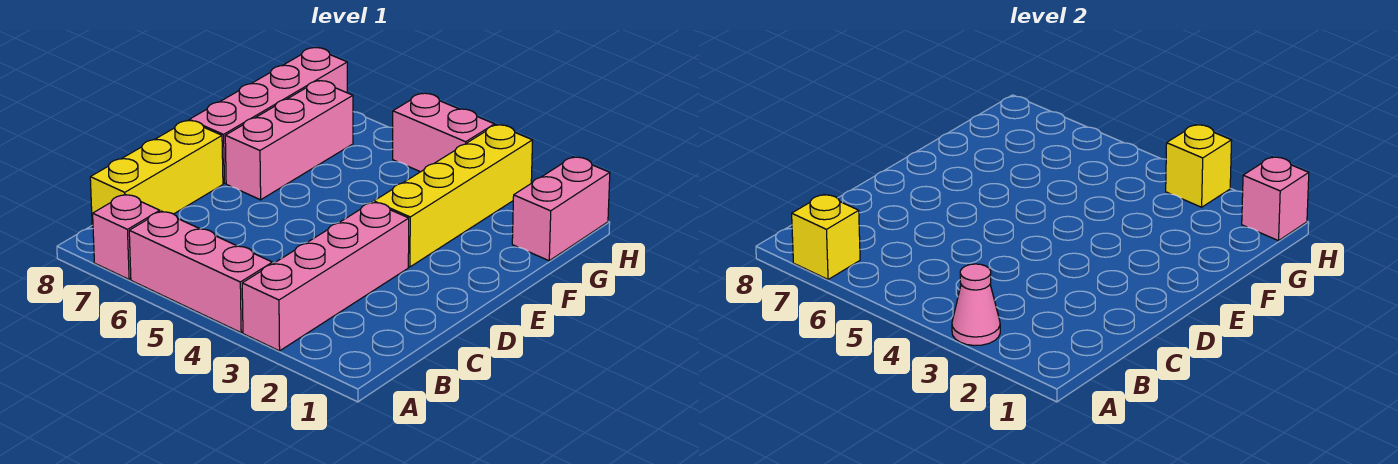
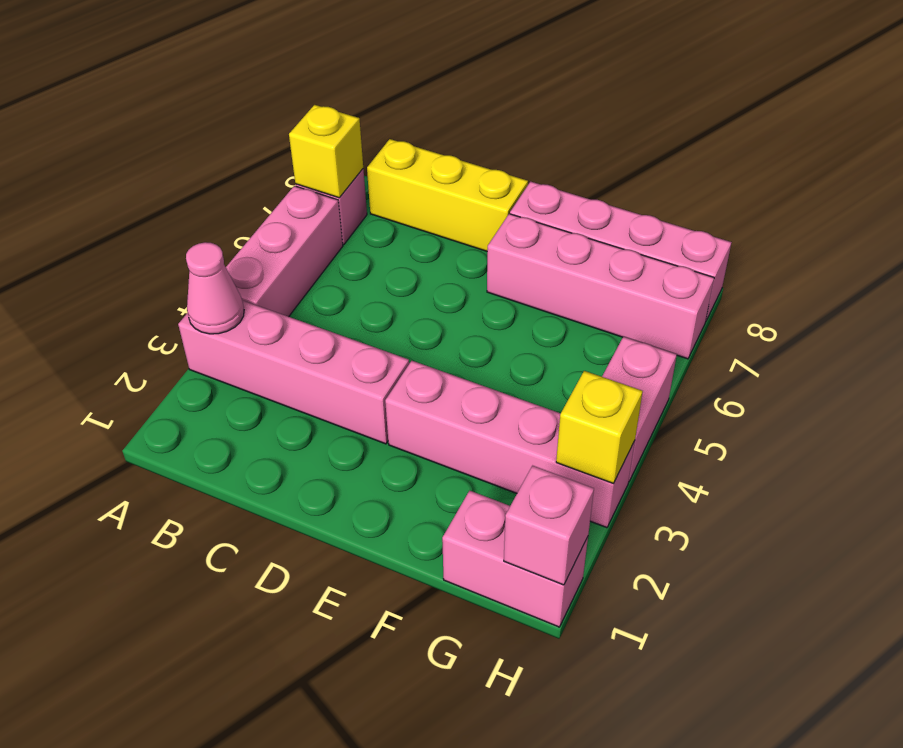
yellow brick E3:H3 level 1 -> pink brick E3:H3 level 1
pink brick E7:G7 level 1 -> pink brick E7:H7 level 1

